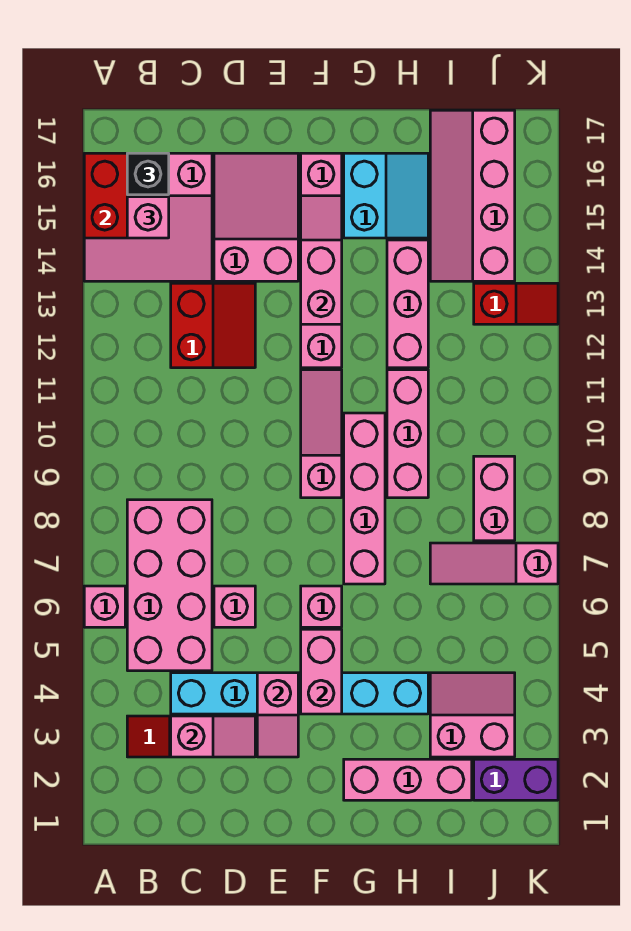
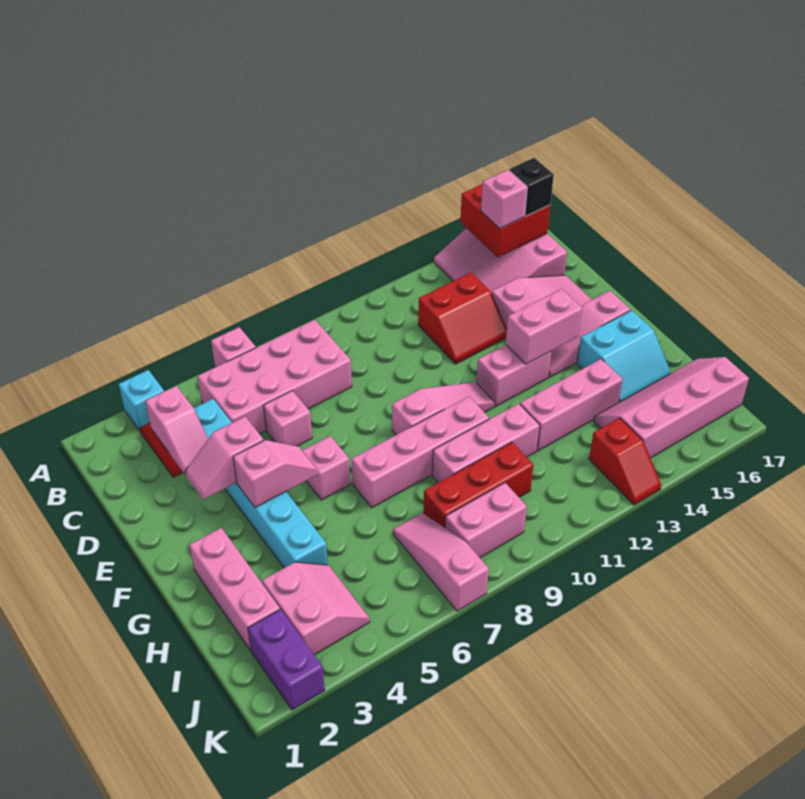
none -> cyan brick A3 level 1
pink brick F4:F5 level 2 -> pink slope F4:F5 level 2 top 4
none -> red brick I8:I10 level 1

